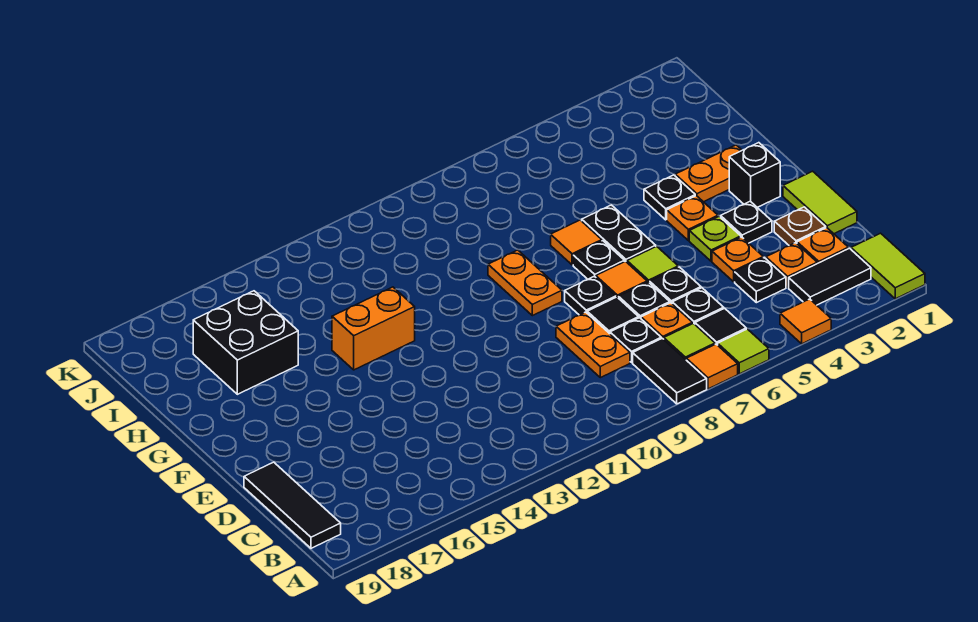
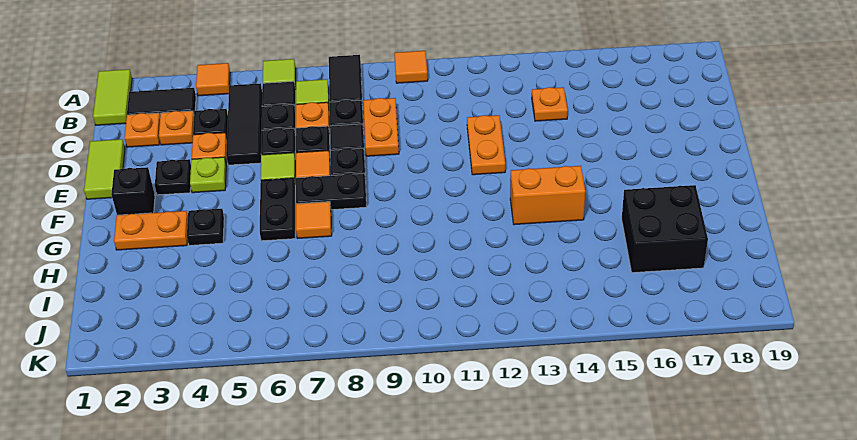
orange tile A7 level 1 -> orange tile A10 level 1
black tile B19:D19 level 1 -> black tile B5:D5 level 1
brown plate D2 level 1 -> none
orange plate F4 level 1 -> orange plate C14 level 1
black plate F7 level 1 -> black plate F7:F8 level 1
orange plate F9:G9 level 1 -> orange plate D12:E12 level 1

